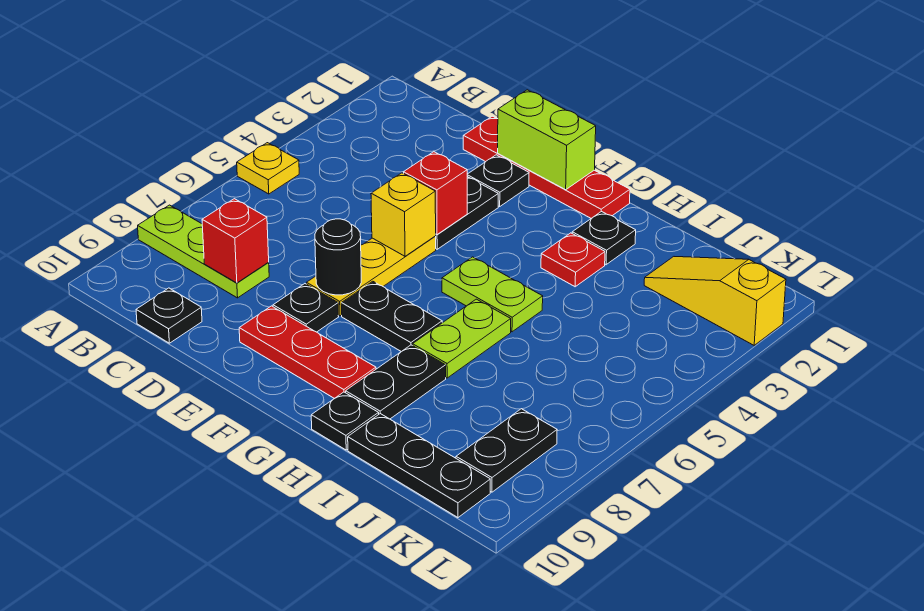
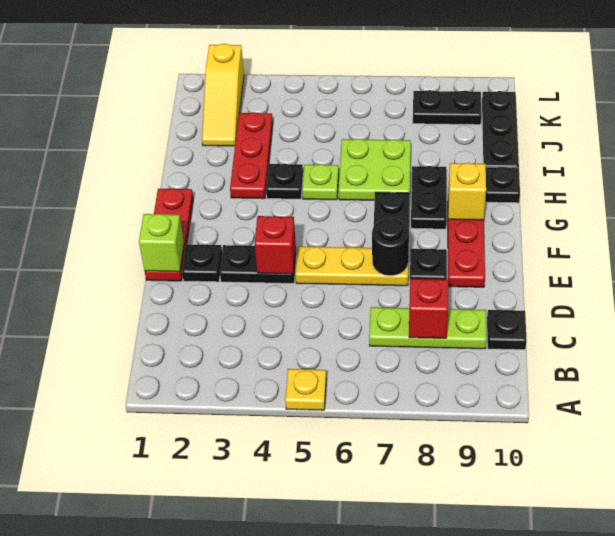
lime plate A8:C8 level 1 -> lime plate C7:C9 level 1
red plate D1:G1 level 1 -> red plate E1:G1 level 1
lime brick E1:F1 level 2 -> lime brick E1 level 2
yellow brick E5 level 2 -> yellow brick G9 level 2
lime plate G5:H5 level 1 -> lime plate H5 level 1
black plate H2 level 1 -> black plate H4 level 1
red plate H3 level 1 -> red plate H3:J3 level 1
lime plate H6:H7 level 1 -> lime plate H6:I7 level 1
black plate H8:H9 level 1 -> black plate G8:H8 level 1

